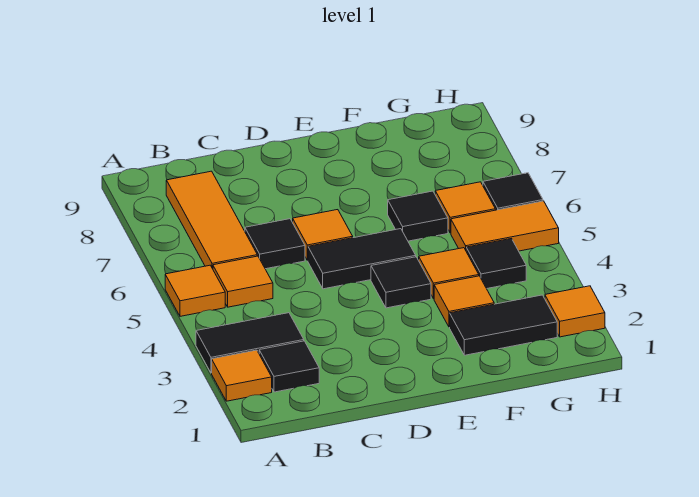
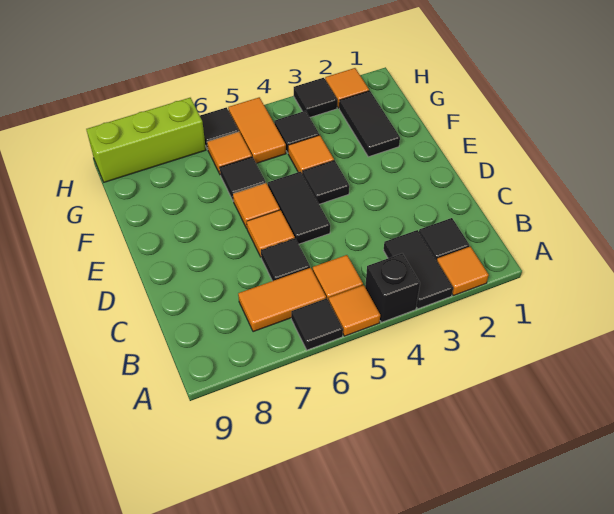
none -> black brick A4 level 1
none -> black tile A6 level 1
orange tile B6:B8 level 1 -> orange tile B6:B7 level 1
orange tile F3 level 1 -> orange tile E6 level 1
none -> black tile H3 level 1
none -> lime brick H7:H9 level 1

